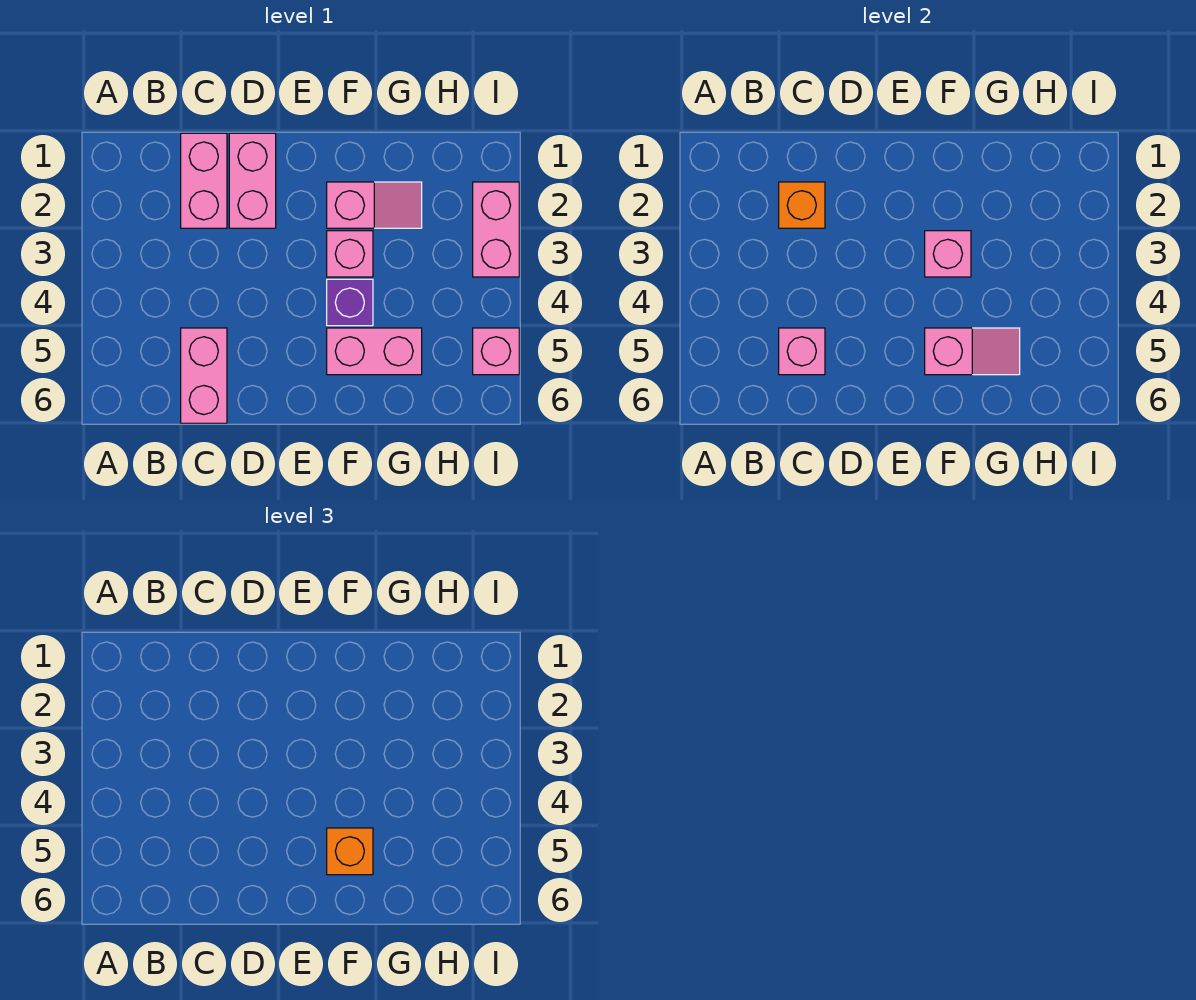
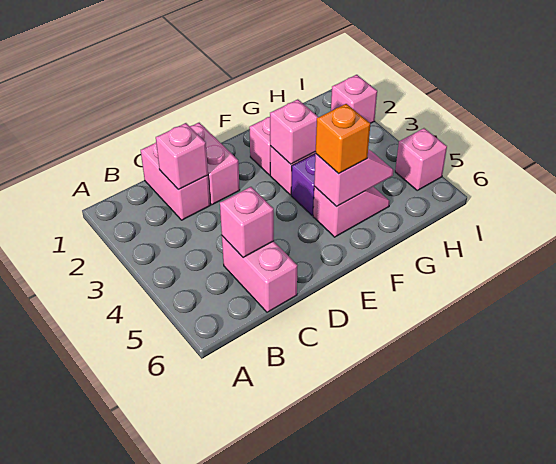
orange brick C2 level 2 -> pink brick C2 level 2
pink brick F5:G5 level 1 -> pink slope F5:G5 level 1 top F
pink brick I2:I3 level 1 -> pink brick I2 level 1

